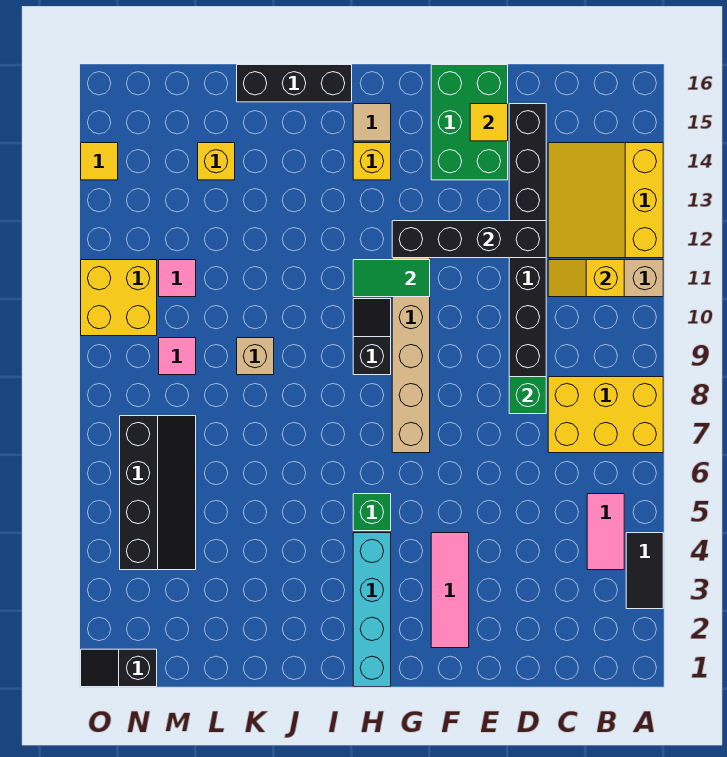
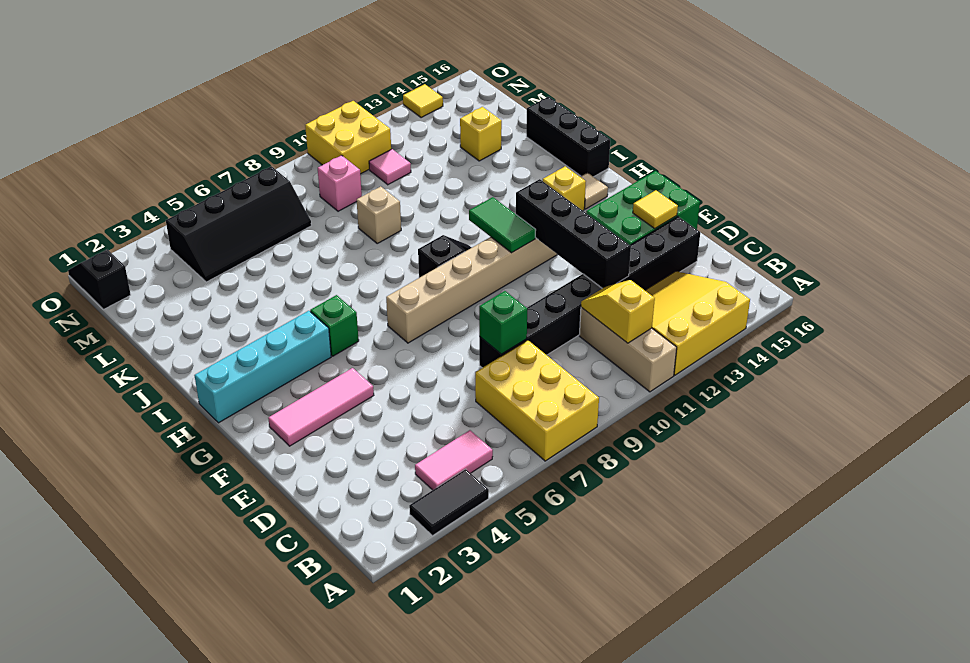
pink tile M9 level 1 -> pink brick M9 level 1

